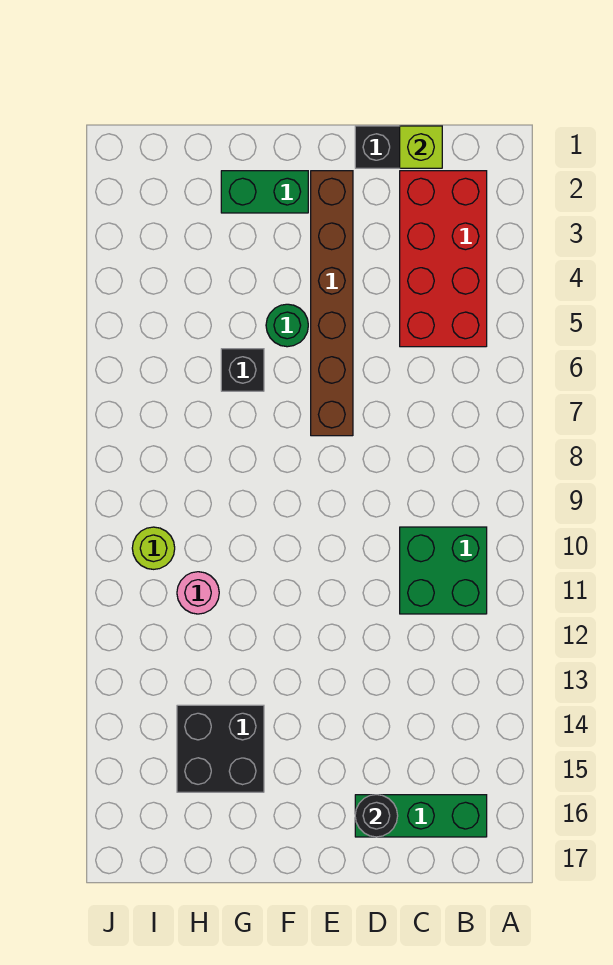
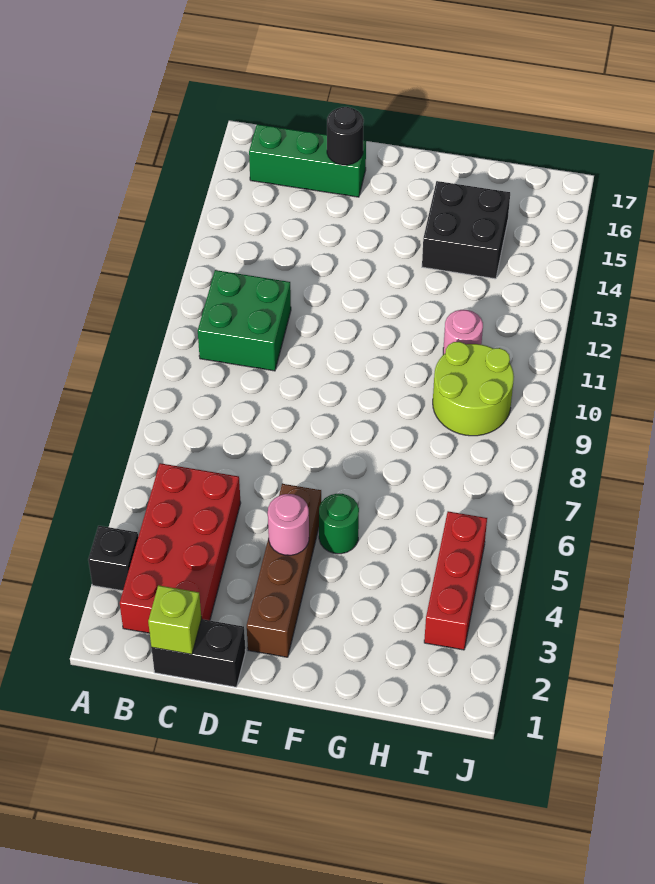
brown brick E2:E7 level 1 -> brown brick E2:E5 level 1
none -> pink round brick E4 level 2
green brick F2:G2 level 1 -> none
black brick G6 level 1 -> black brick A3 level 1
none -> red brick I3:I5 level 1
lime round brick I10 level 1 -> lime round brick H9:I10 level 1

